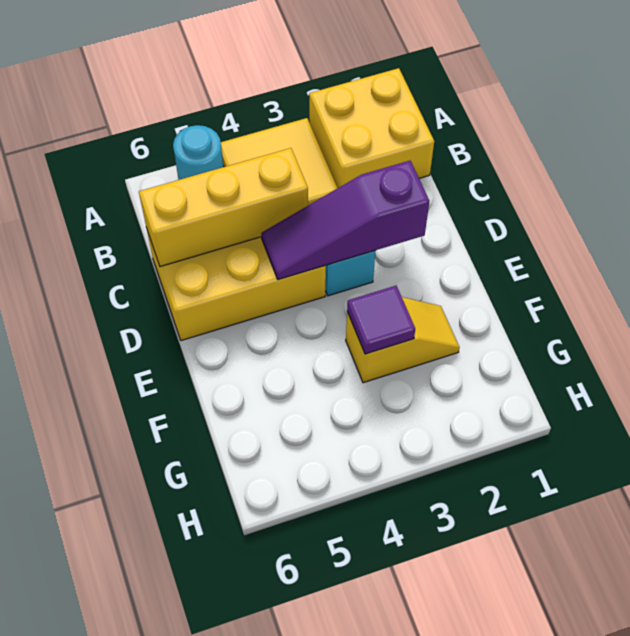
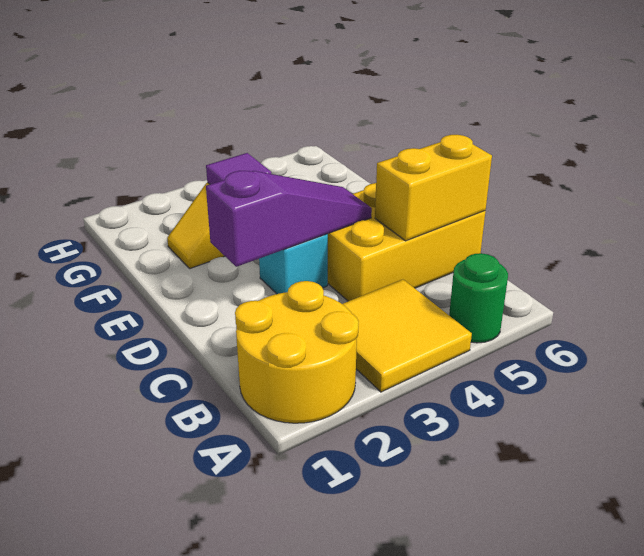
yellow brick A1:B2 level 1 -> yellow round brick A1:B2 level 1
cyan round brick A5 level 1 -> green round brick A5 level 1
yellow brick C4:C6 level 2 -> yellow brick C5:C6 level 2

